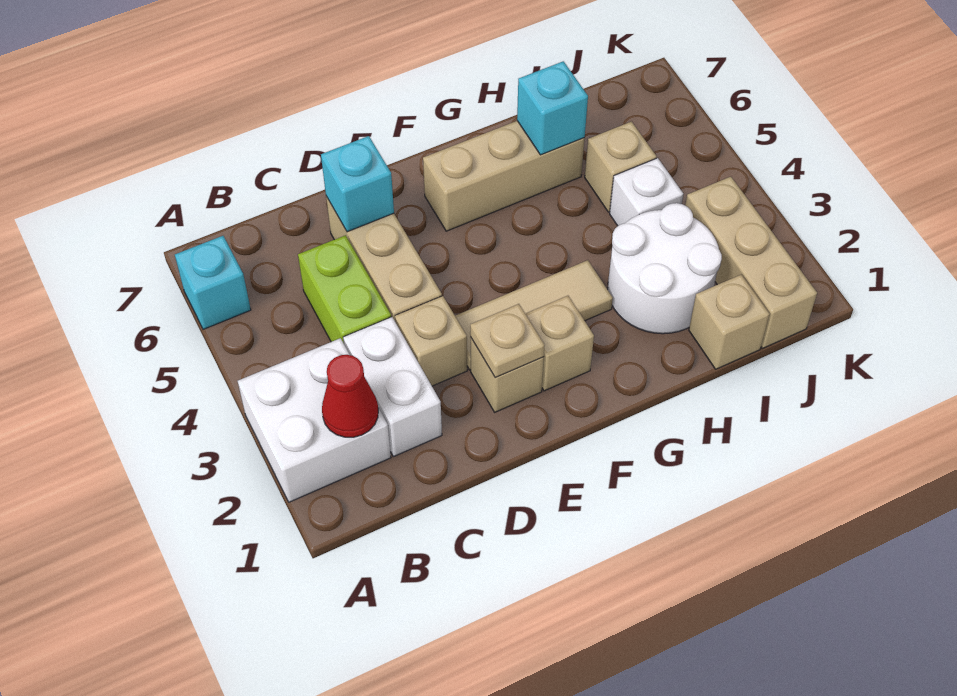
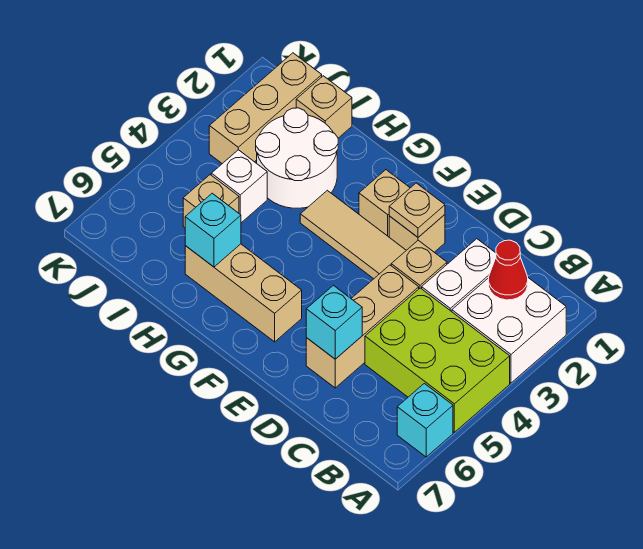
lime brick C4:C5 level 1 -> lime brick A4:C5 level 1

